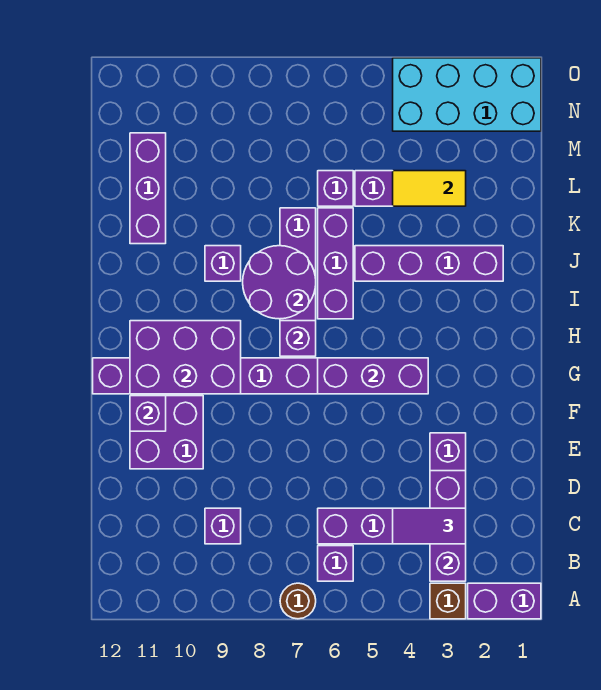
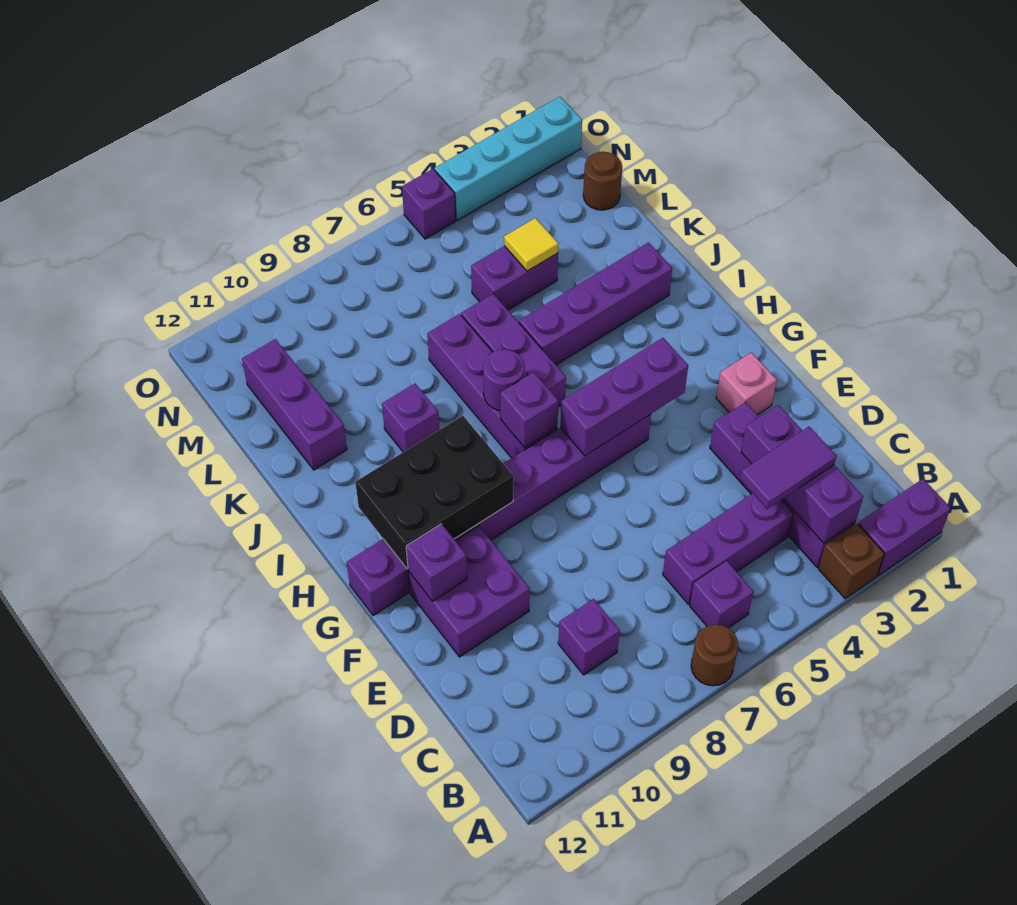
none -> pink brick F2 level 1
purple brick G9:H11 level 2 -> black brick G9:H11 level 2
purple round brick I7:J8 level 2 -> purple round brick I7 level 2
yellow tile L3:L4 level 2 -> yellow tile L4 level 2
purple brick L6 level 1 -> purple brick O5 level 1
none -> brown round brick M1 level 1
cyan brick N1:O4 level 1 -> cyan brick O1:O4 level 1

